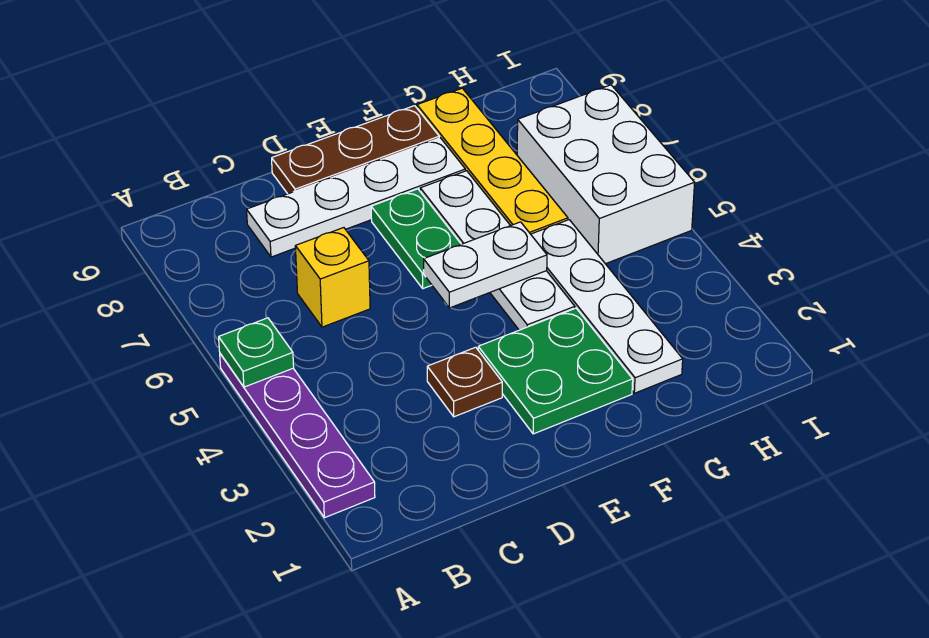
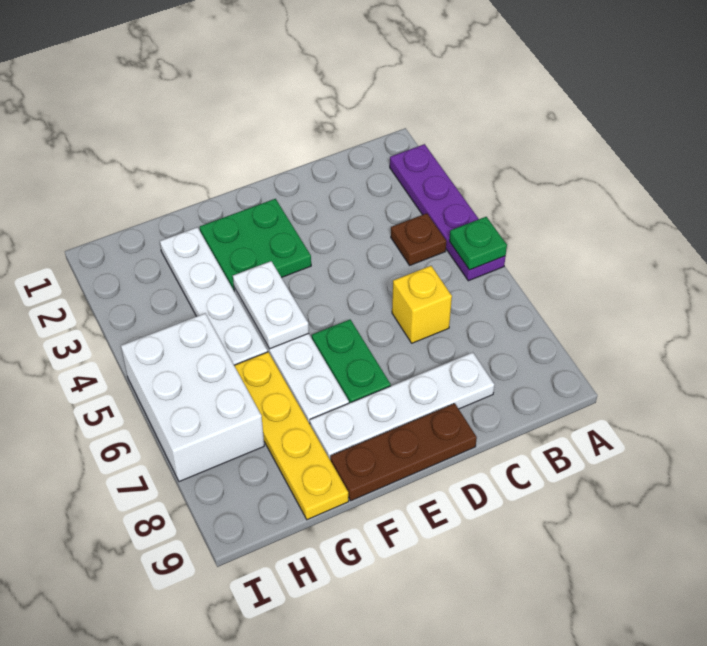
brown plate D3 level 1 -> brown plate B4 level 1
white plate E5:F5 level 2 -> white plate F4:F5 level 2

